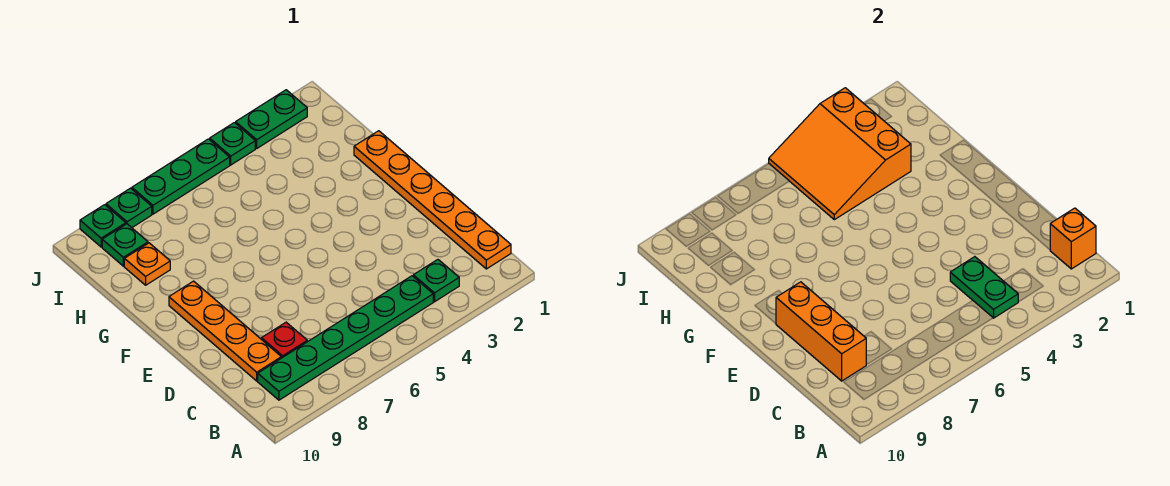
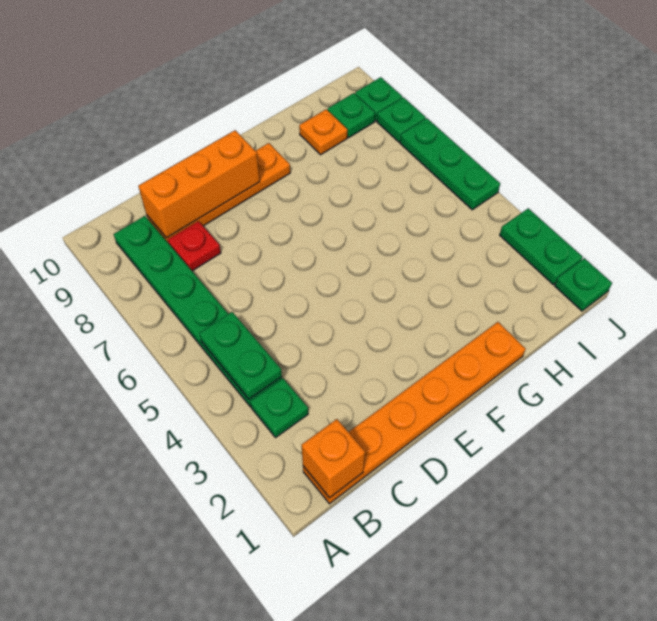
green plate B4:C4 level 2 -> green plate B4:B5 level 2
orange slope H3:J5 level 2 top 3 -> none
green plate J4 level 1 -> green plate J1 level 1

